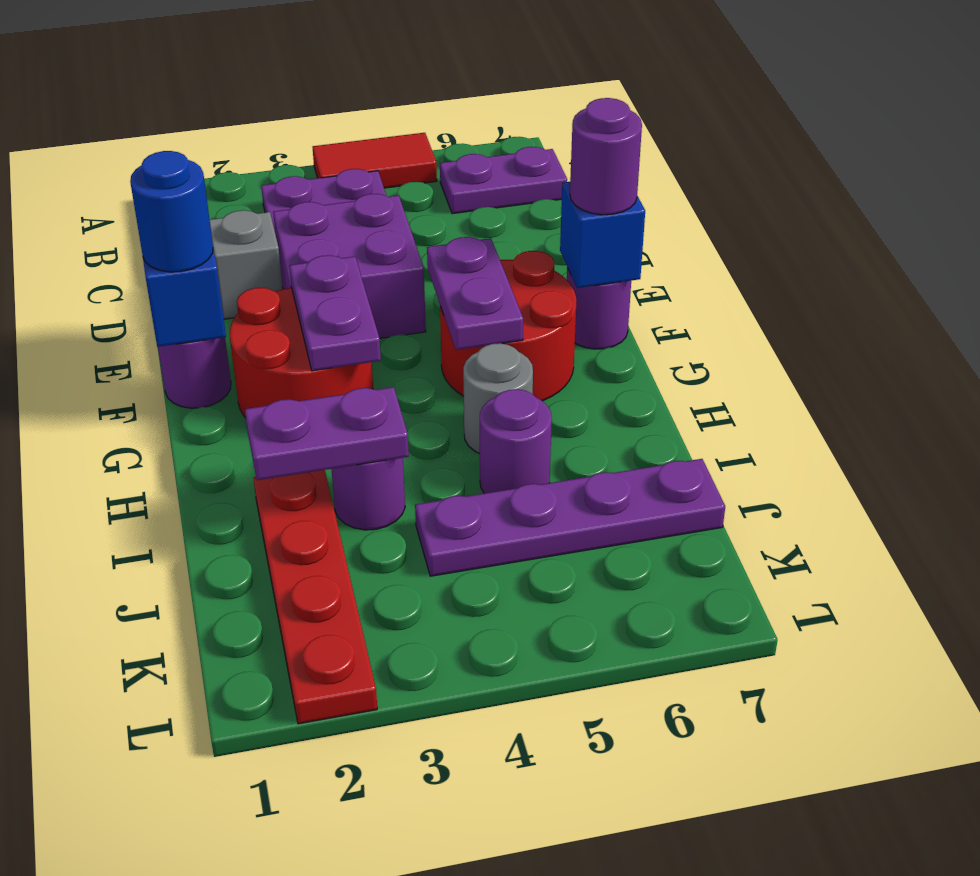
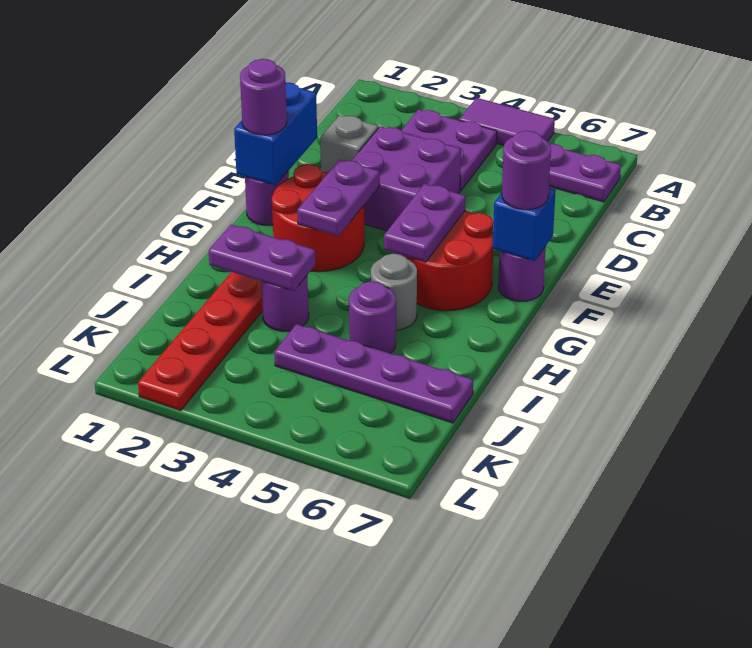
red tile A4:A5 level 1 -> purple tile A4:A5 level 1
blue round brick F1 level 3 -> purple round brick F1 level 3

